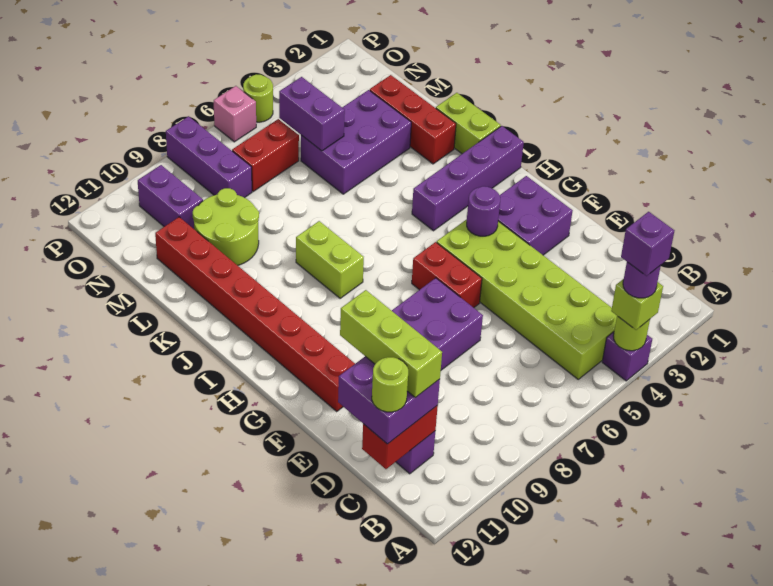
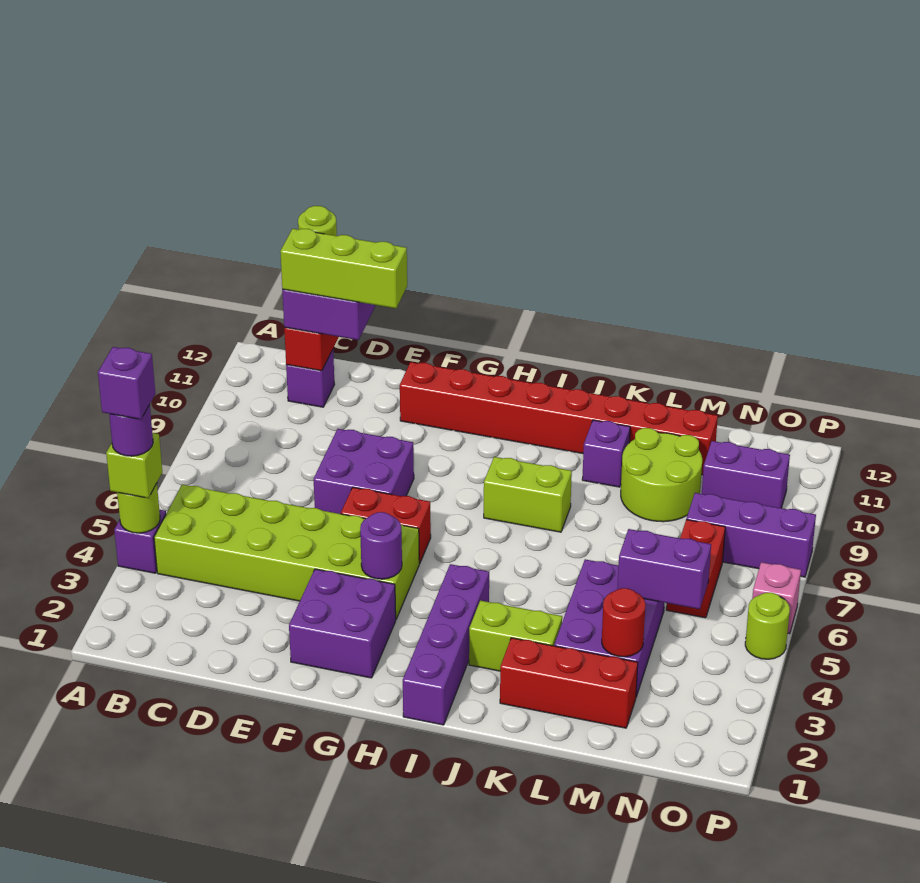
lime brick J1:K1 level 1 -> lime brick J3:K3 level 1
none -> purple brick K10 level 1
none -> red round brick M3 level 2

